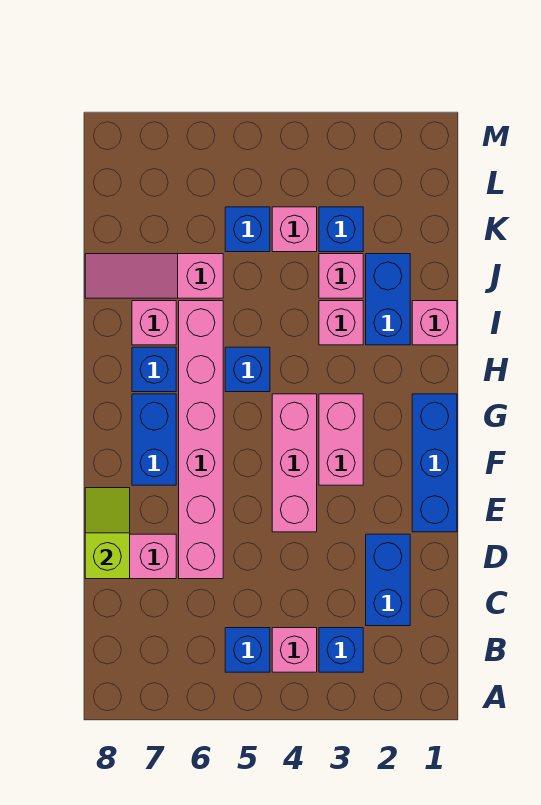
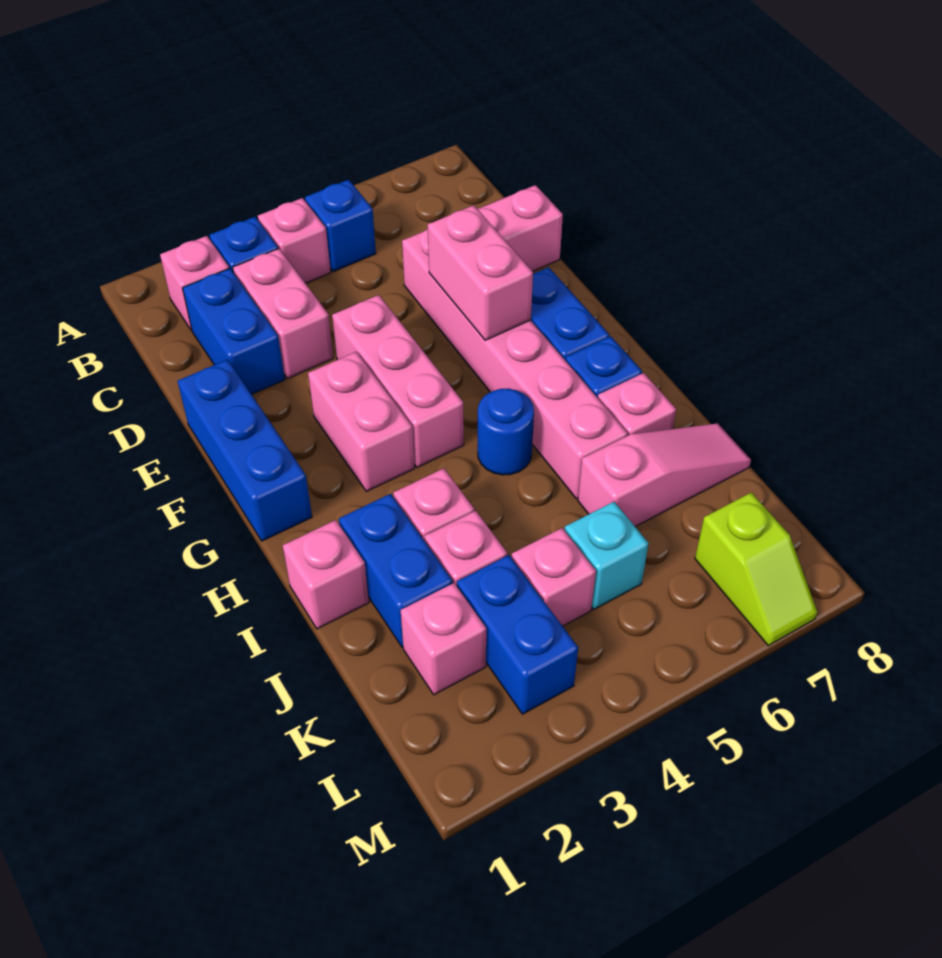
none -> pink brick B2 level 1
none -> pink brick C3:D3 level 1
lime slope D8:E8 level 2 top D -> lime slope L7:M7 level 1 top L
none -> pink brick E6:F6 level 2
blue brick H5 level 1 -> blue round brick H5 level 1
none -> pink brick K2 level 1
blue brick K3 level 1 -> blue brick K3:L3 level 1
blue brick K5 level 1 -> cyan brick K5 level 1

